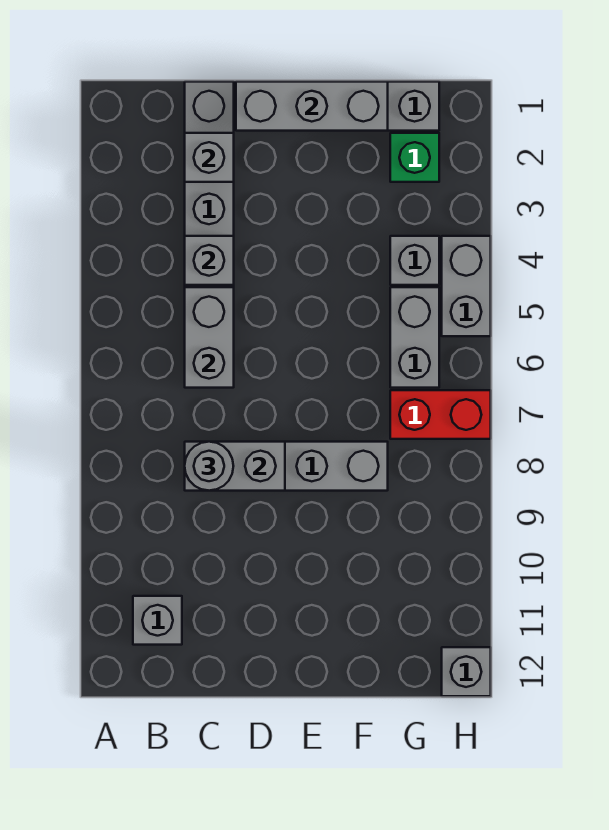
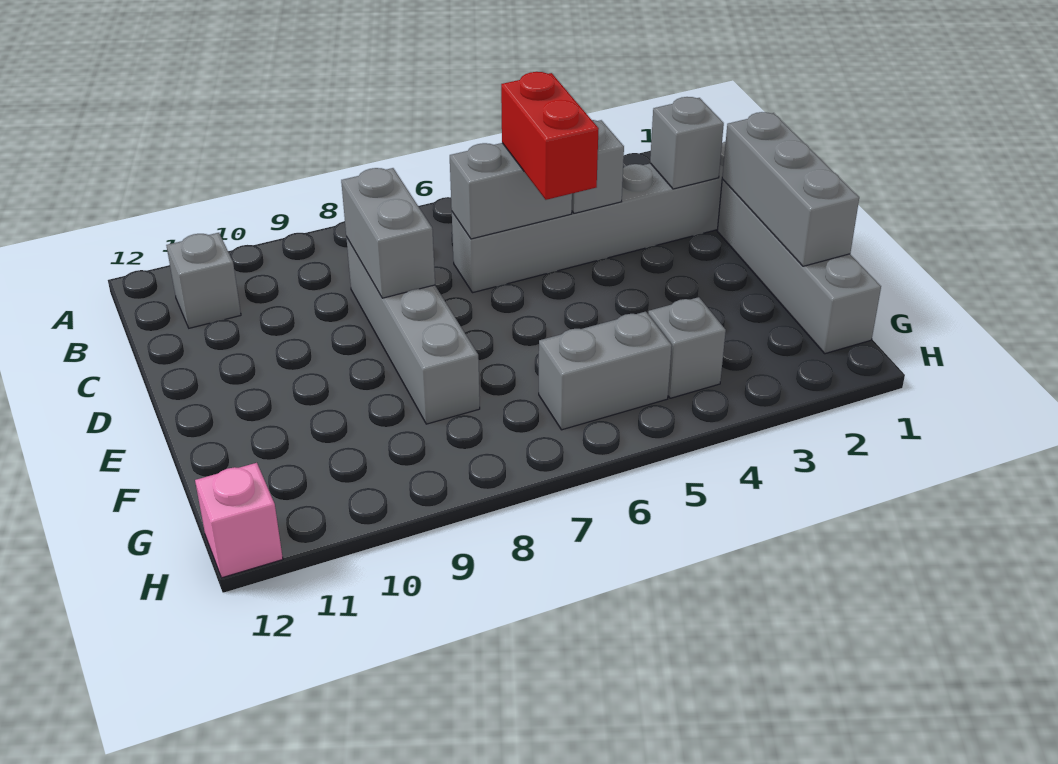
grey round brick C8 level 3 -> none
green brick G2 level 1 -> none
red brick G7:H7 level 1 -> red brick C5:D5 level 3
grey brick H4:H5 level 1 -> none
grey brick H12 level 1 -> pink brick H12 level 1

